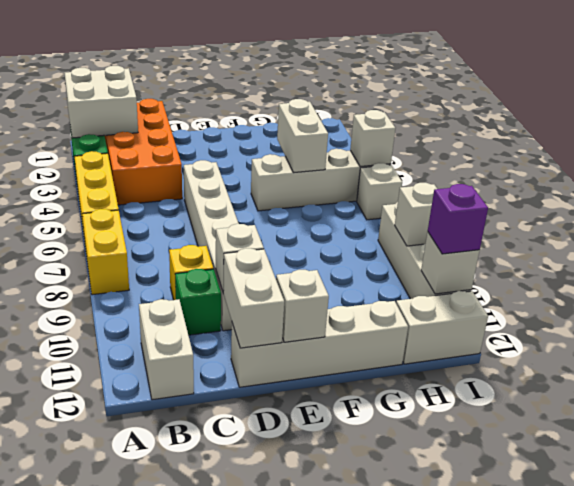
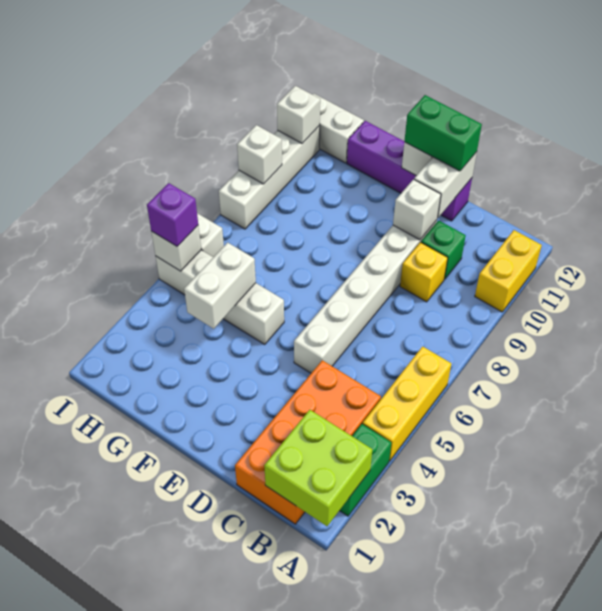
white brick A1:B2 level 2 -> lime brick A1:B2 level 2
yellow brick A7:A8 level 1 -> yellow brick A10:A11 level 1
white brick B11:B12 level 1 -> none
white brick D12:G12 level 1 -> purple brick D12:G12 level 1
none -> green brick D12:E12 level 3
purple brick I11 level 3 -> purple brick I5 level 3

